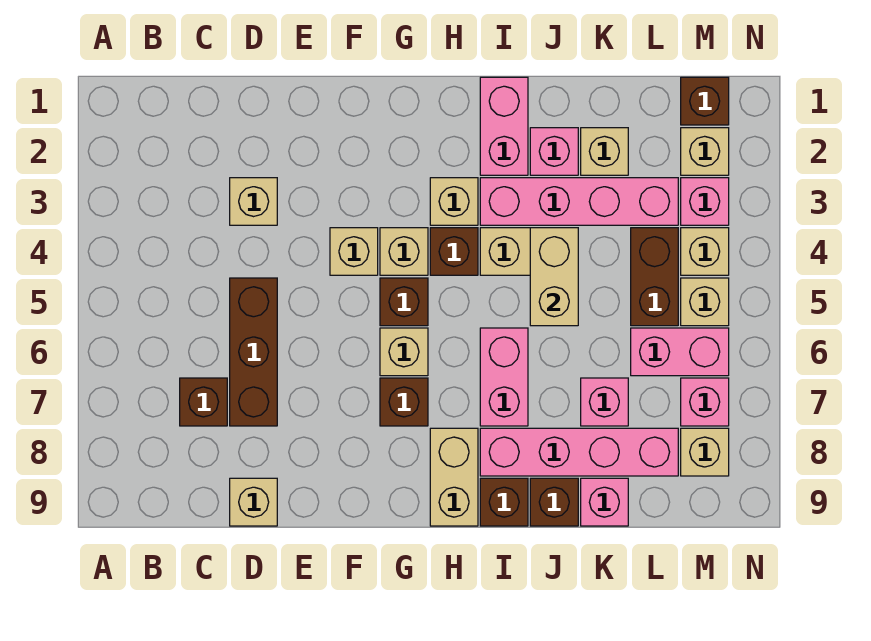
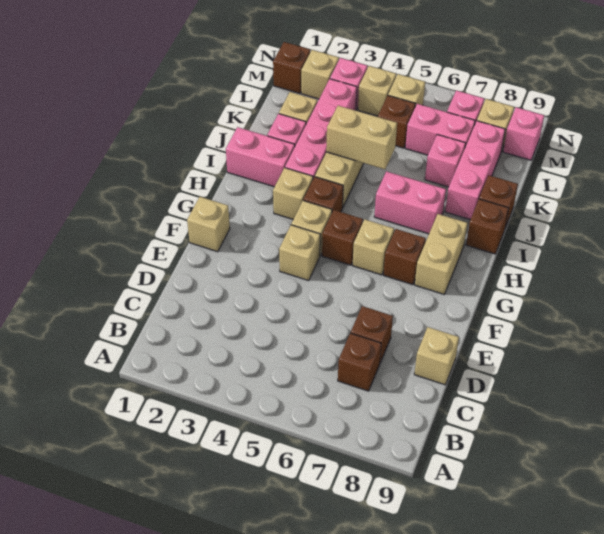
tan brick D3 level 1 -> tan brick F1 level 1
brown brick D5:D7 level 1 -> brown brick D7 level 1
tan brick H8:H9 level 1 -> tan brick G8:H8 level 1
pink brick I8:L8 level 1 -> pink brick J8:L8 level 1
pink brick K9 level 1 -> pink brick M9 level 1
brown brick L4:L5 level 1 -> brown brick L5 level 1
pink brick L6:M6 level 1 -> pink brick L6:L7 level 1

